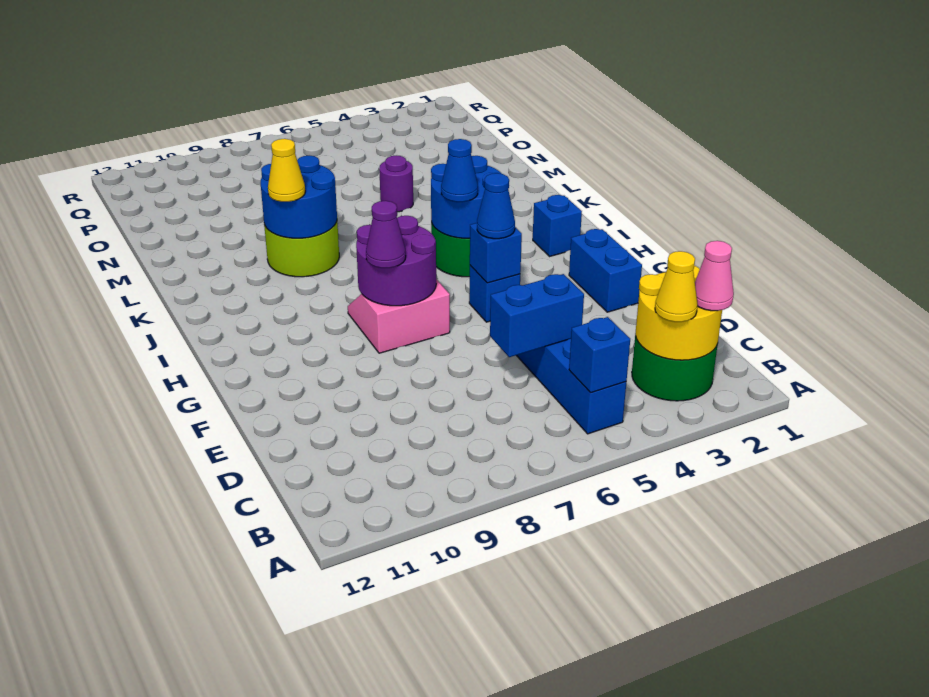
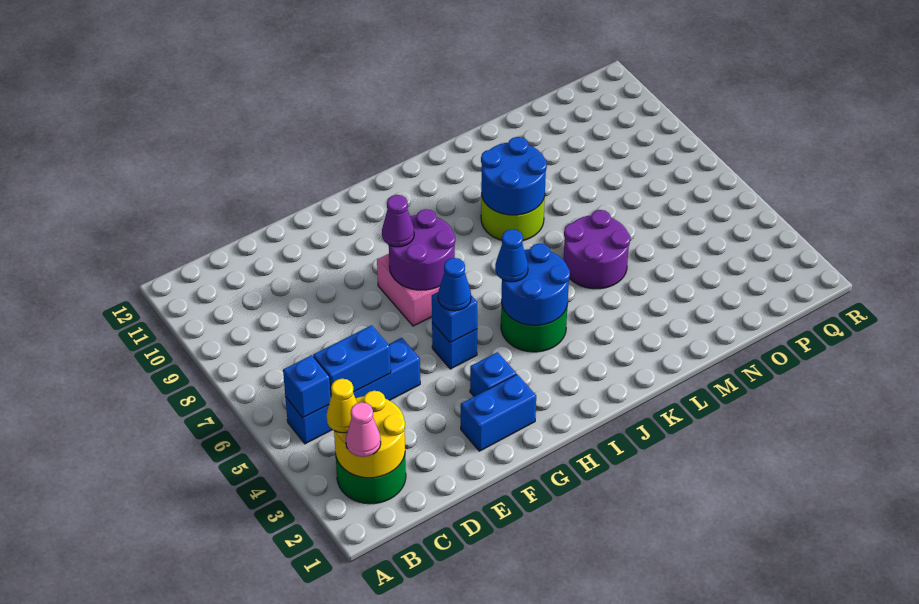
blue brick D5:D6 level 2 -> blue brick C5:D5 level 2
blue brick I2 level 1 -> blue brick G3 level 1
yellow cone K9 level 3 -> none
purple round brick M5 level 1 -> purple round brick L5:M6 level 1

